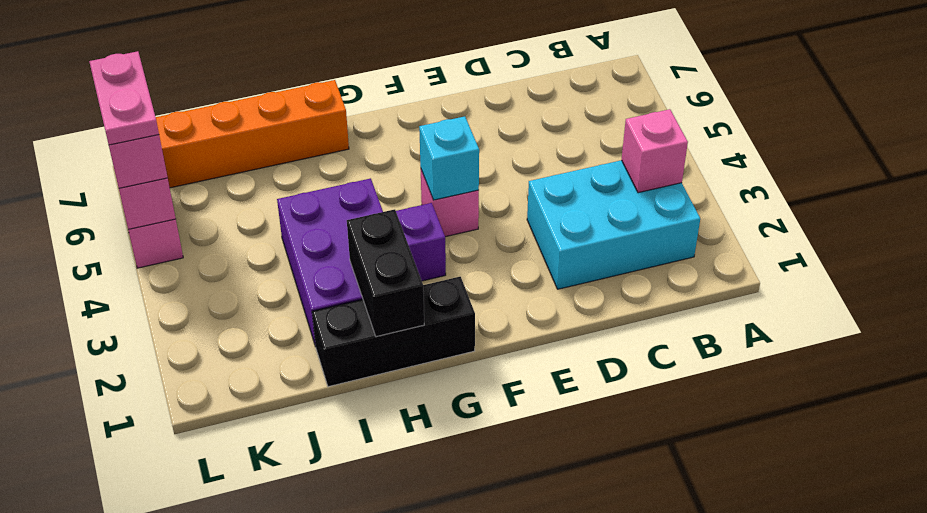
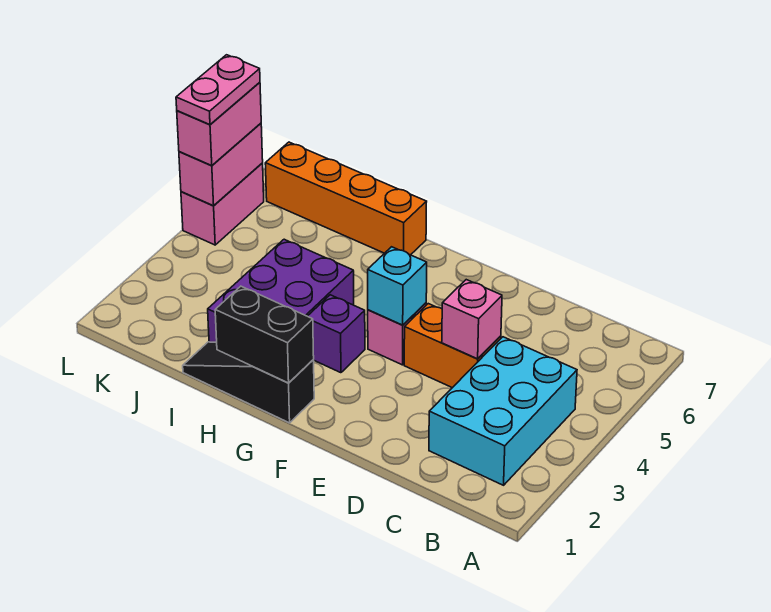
cyan brick B2:D3 level 1 -> cyan brick B2:C4 level 1
pink brick B3 level 2 -> pink brick D4 level 2
none -> orange brick D4:E4 level 1
black brick G1:I1 level 1 -> black slope G1:I1 level 1 top G
black brick H1:H2 level 2 -> black brick G1:H1 level 2

